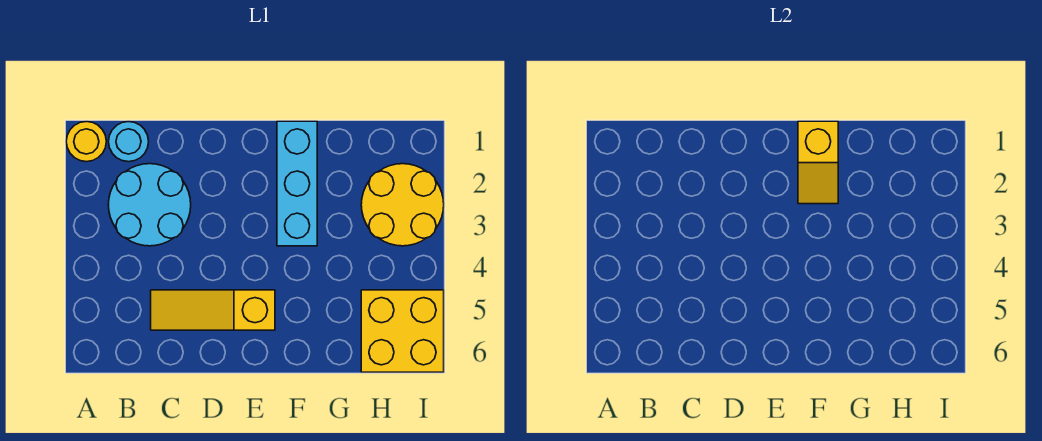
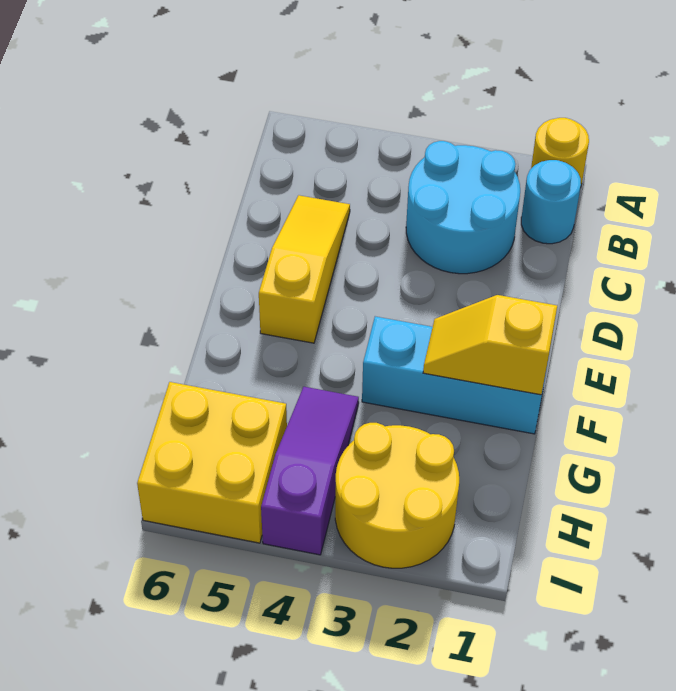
none -> purple slope G4:I4 level 1 top I

